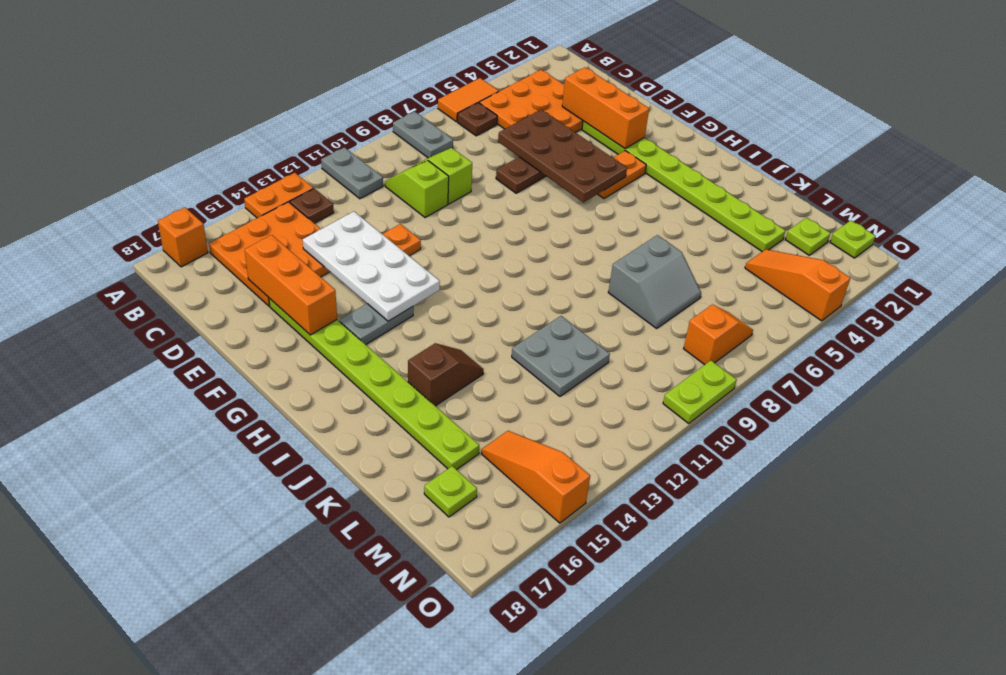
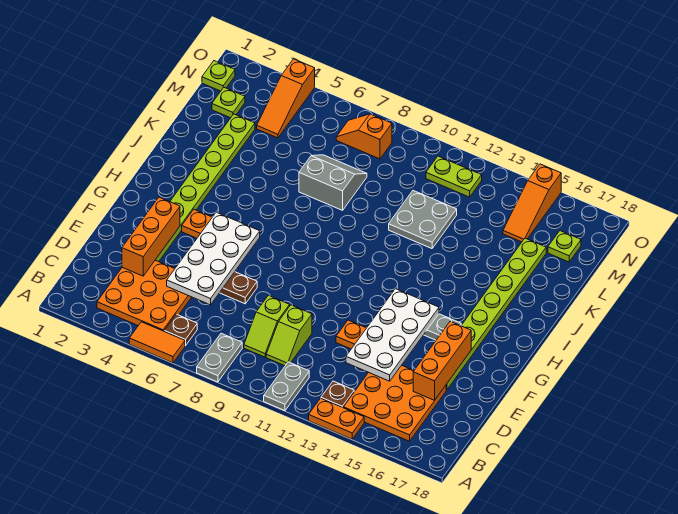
orange brick A17 level 1 -> none
brown plate D5:G6 level 2 -> white plate D5:G6 level 2
brown slope J14:J15 level 1 top 15 -> none
lime plate O9:O10 level 1 -> lime plate N11:N12 level 1

